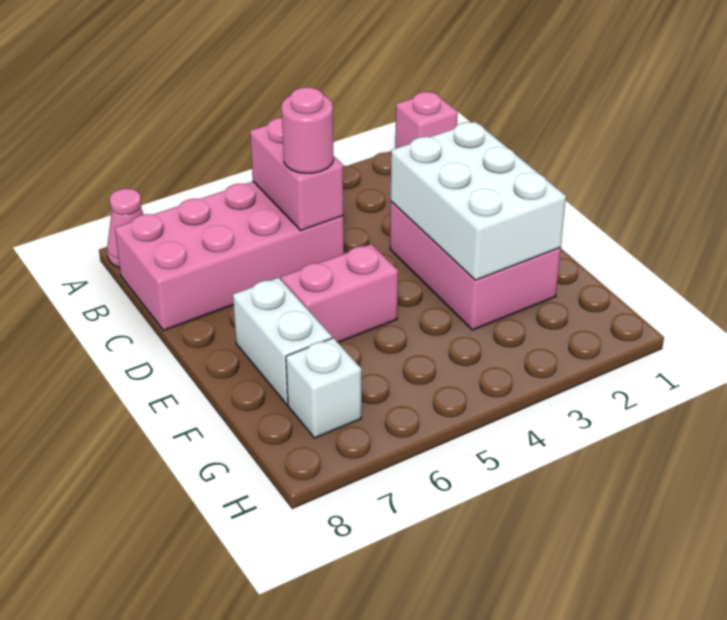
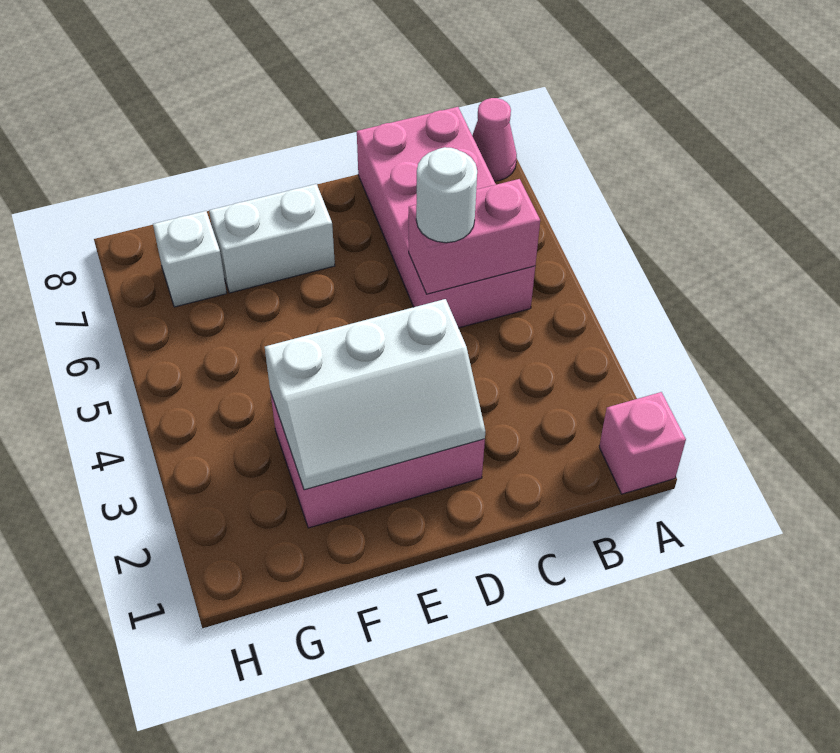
pink round brick C5 level 3 -> white round brick C5 level 3
white brick D2:F3 level 2 -> white slope D2:F3 level 2 top 3
pink brick E5:E6 level 1 -> none

